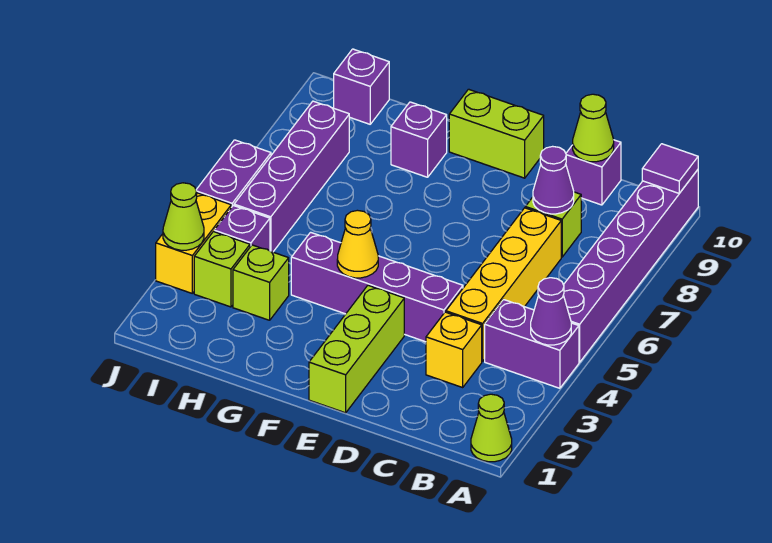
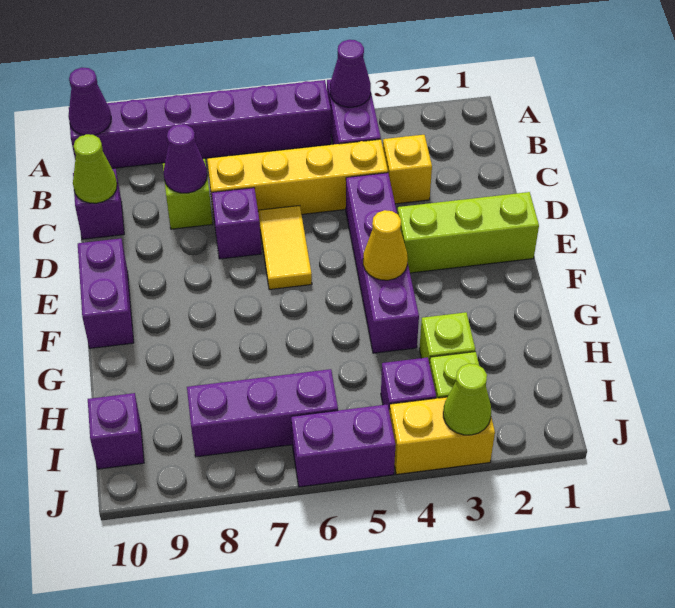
lime cone A1 level 1 -> none
purple tile A10 level 2 -> purple cone A10 level 2
none -> yellow tile D6:E6 level 1
lime brick E10:F10 level 1 -> purple brick E10:F10 level 1
purple brick G9 level 1 -> purple brick D7 level 1
purple brick I5:I8 level 1 -> purple brick I6:I8 level 1

